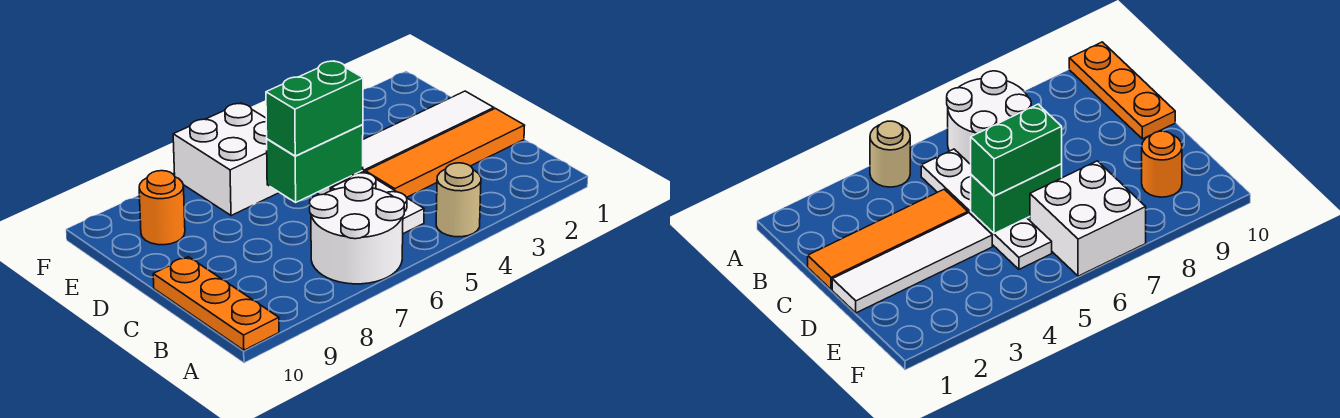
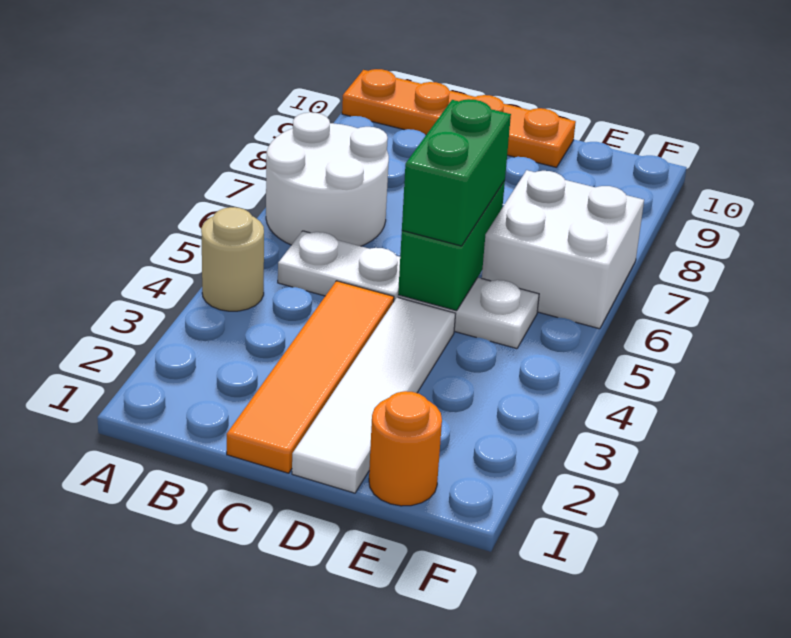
orange plate A10:C10 level 1 -> orange plate A10:D10 level 1
orange round brick E9 level 1 -> orange round brick E1 level 1

